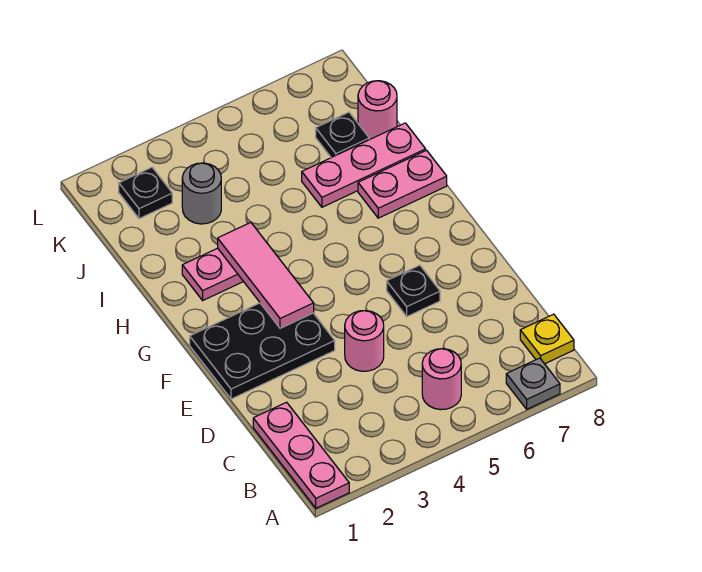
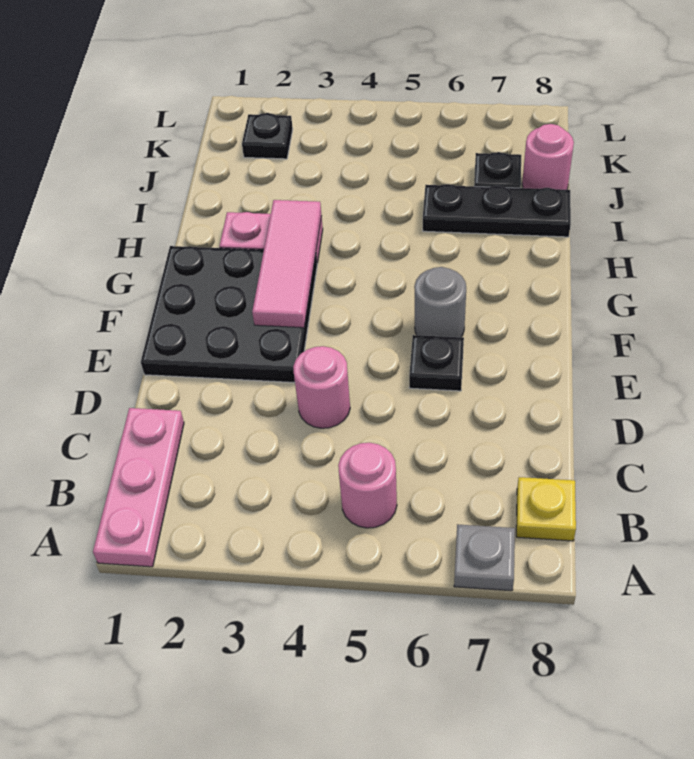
black plate E1:F3 level 1 -> black plate E1:G3 level 1
pink plate H7:H8 level 1 -> none
pink plate I6:I8 level 1 -> black plate I6:I8 level 1
grey round brick J3 level 1 -> grey round brick F6 level 1

